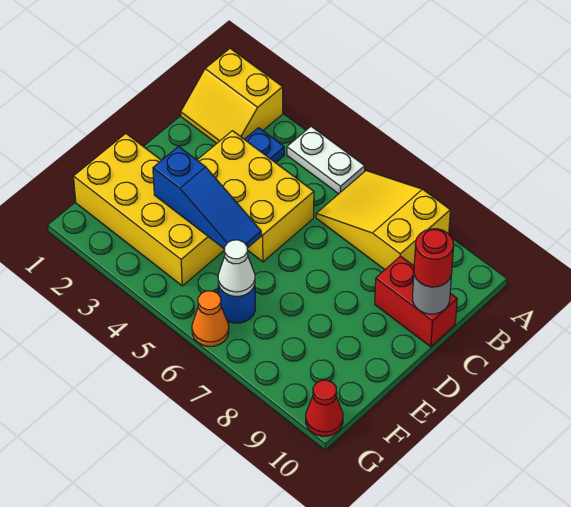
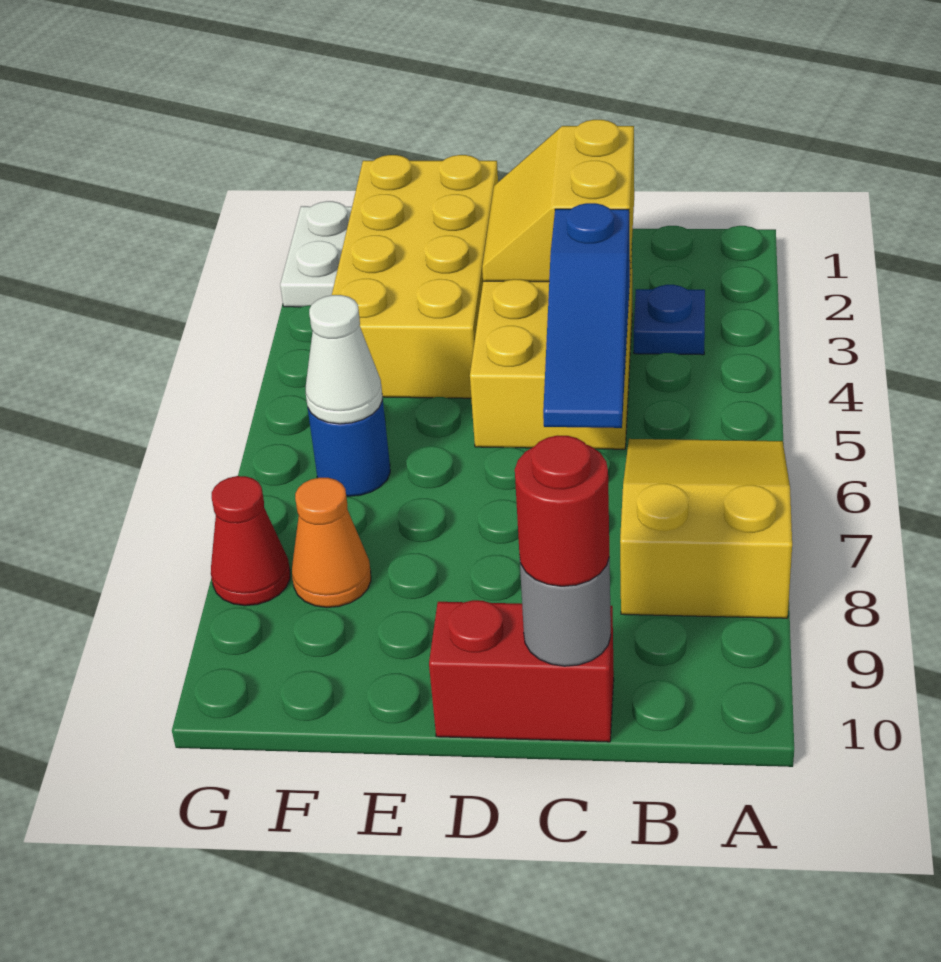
yellow slope A1:B2 level 1 top A -> yellow slope C2:D3 level 2 top C
white plate A4:A5 level 1 -> white plate G1:G2 level 1
red brick C9:C10 level 1 -> red brick C10:D10 level 1
blue slope E3:E5 level 2 top 3 -> blue slope C4:C6 level 2 top 4
orange cone G6 level 1 -> orange cone F8 level 1
red cone G10 level 1 -> red cone G8 level 1

